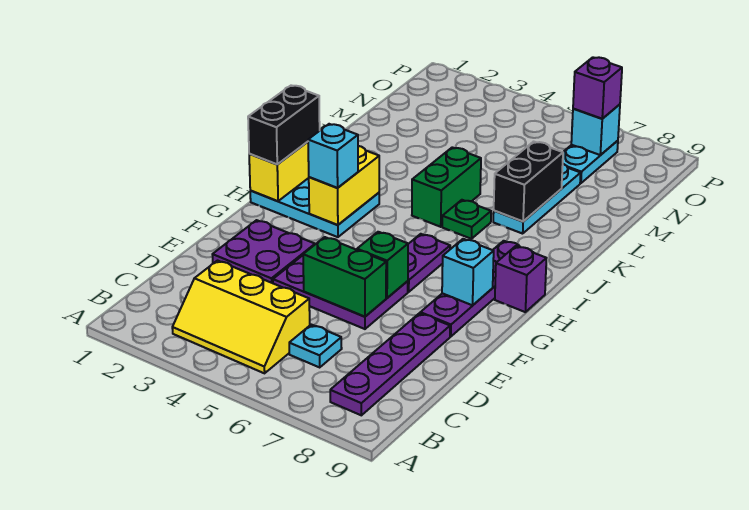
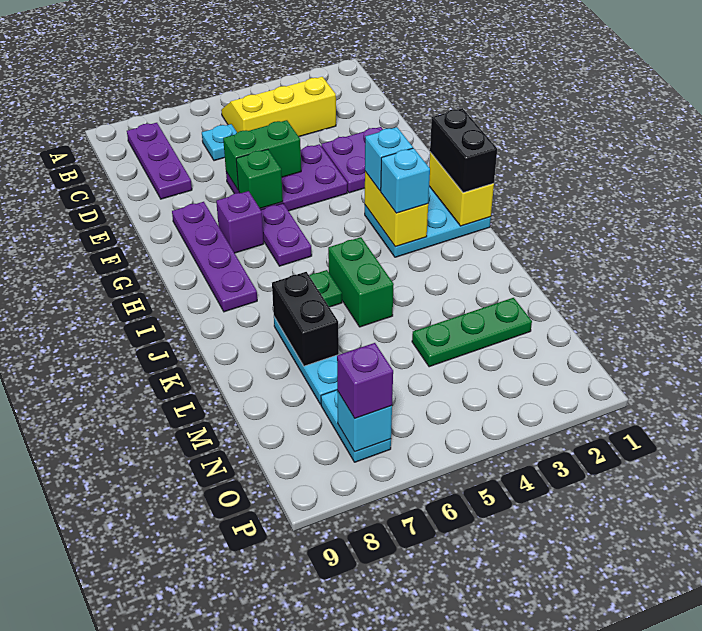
purple plate B8:E8 level 1 -> purple plate B8:D8 level 1
cyan brick G8 level 2 -> cyan brick I3 level 3
purple brick H9 level 1 -> purple brick G7 level 1
none -> green plate M2:M4 level 1

